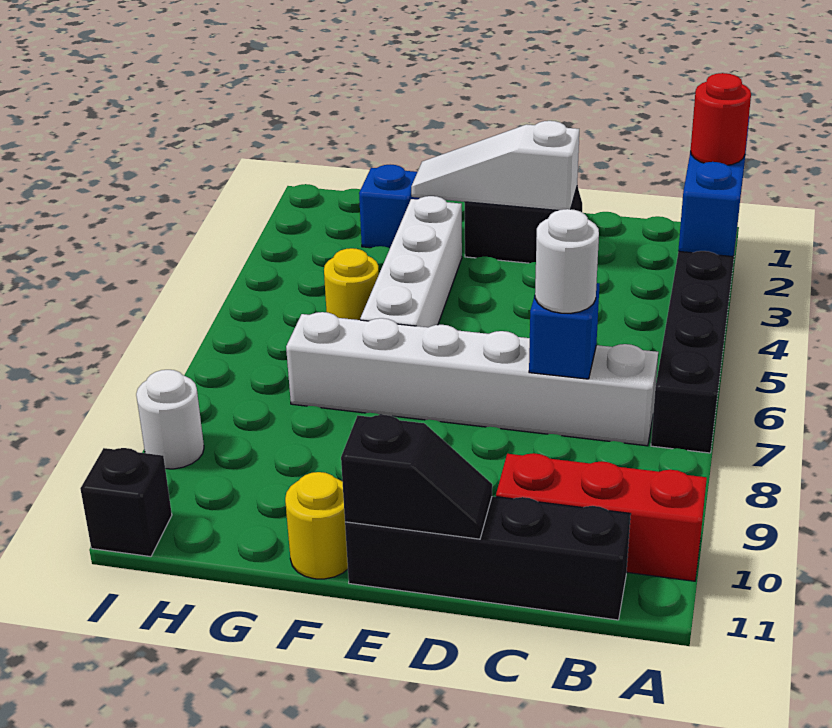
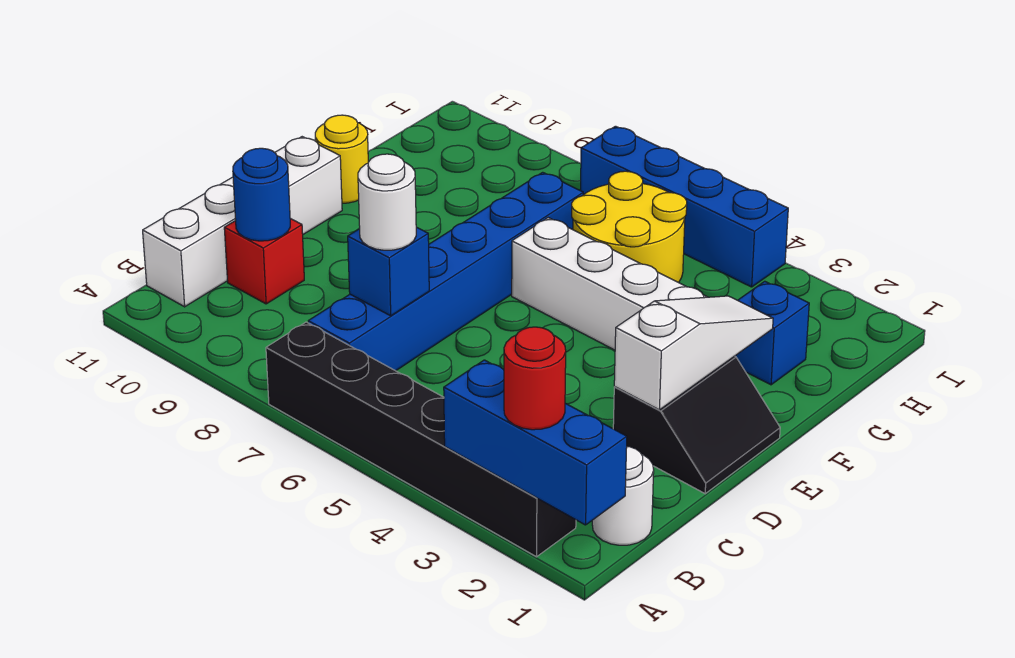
red brick A10:C10 level 1 -> red brick C10 level 1
white brick B7:G7 level 1 -> blue brick B7:G7 level 1
black brick B11:E11 level 1 -> white brick B11:E11 level 1
none -> blue round brick C10 level 2
black slope D11:E11 level 2 top E -> none
yellow round brick G5 level 1 -> yellow round brick G5:H6 level 1
none -> blue brick I4:I7 level 1
white round brick I9 level 1 -> white round brick B1 level 1
black brick I11 level 1 -> none

